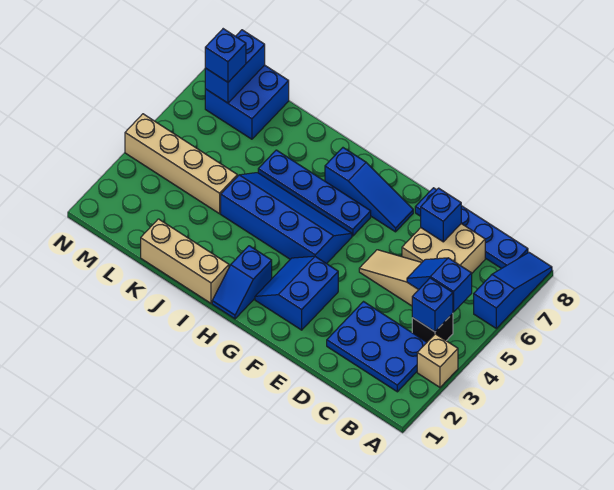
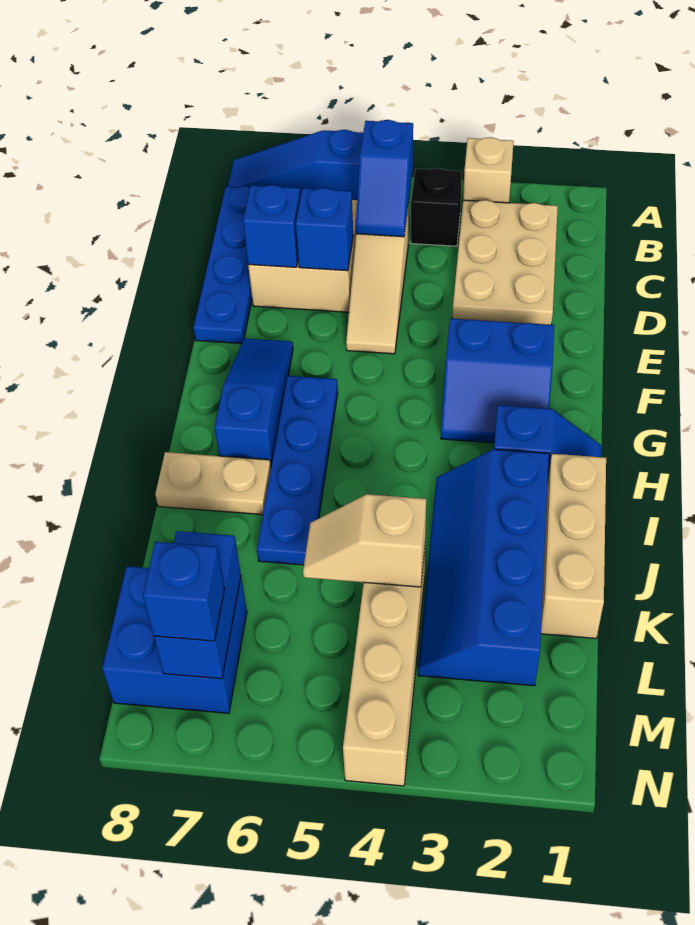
blue plate B2:D3 level 1 -> tan plate B2:D3 level 1
blue brick B4 level 2 -> blue brick D6 level 2
blue slope G4:J5 level 1 top 4 -> blue slope I2:L3 level 1 top 2
none -> tan plate I7:I8 level 1
none -> tan slope K4:K5 level 2 top 4
blue brick M7:M8 level 2 -> blue brick L7:M7 level 2

